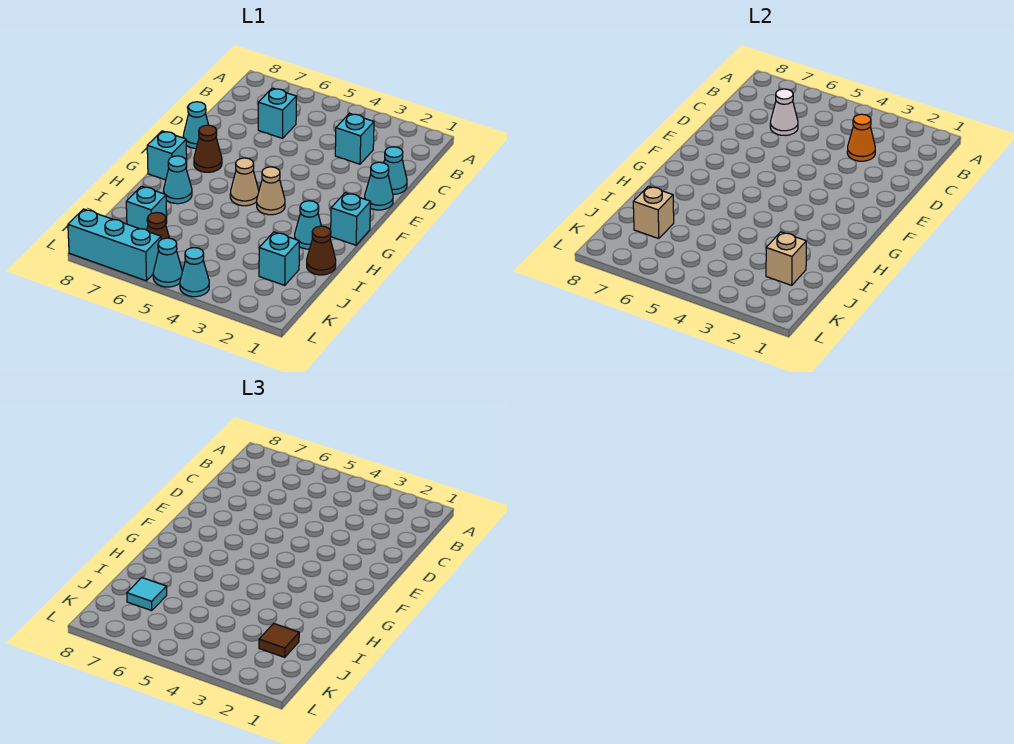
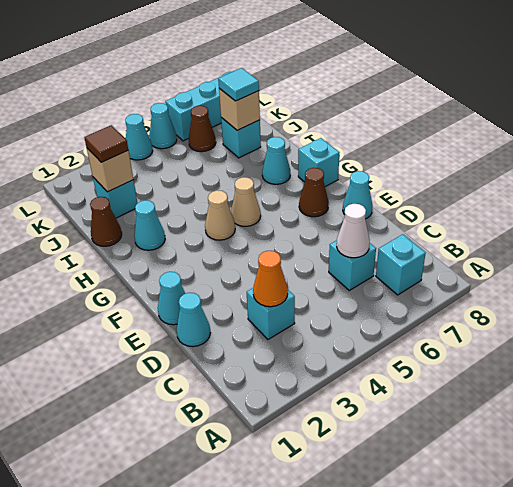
cyan brick G1 level 1 -> cyan brick B7 level 1

